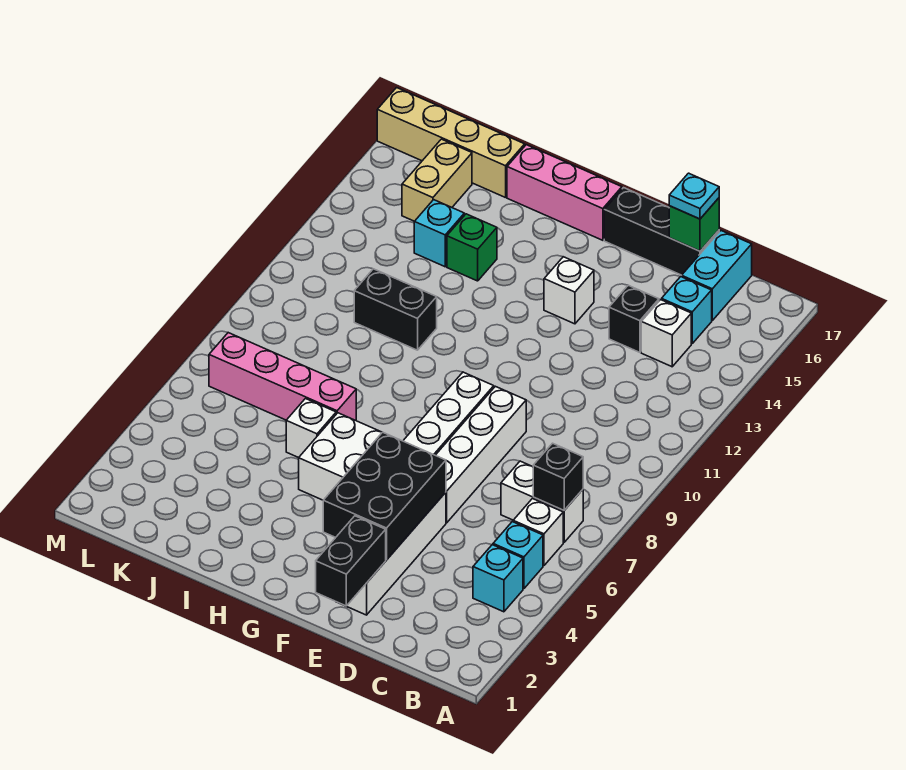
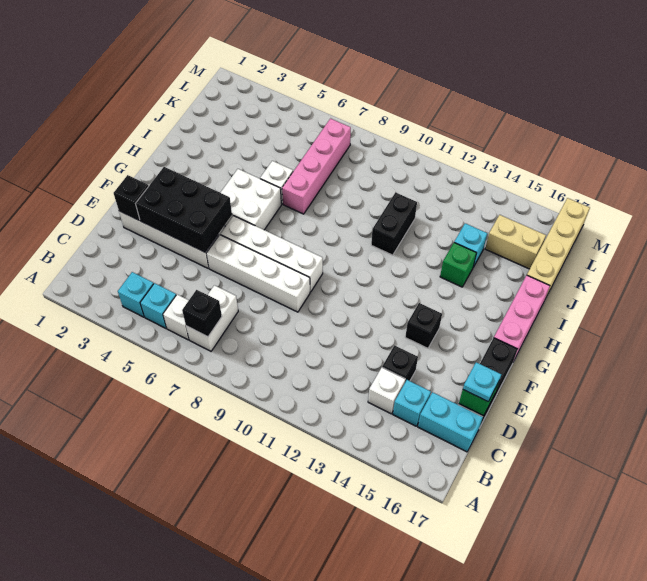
black brick E1:E2 level 2 -> black brick E2 level 2
white brick F14 level 1 -> black brick F14 level 1

